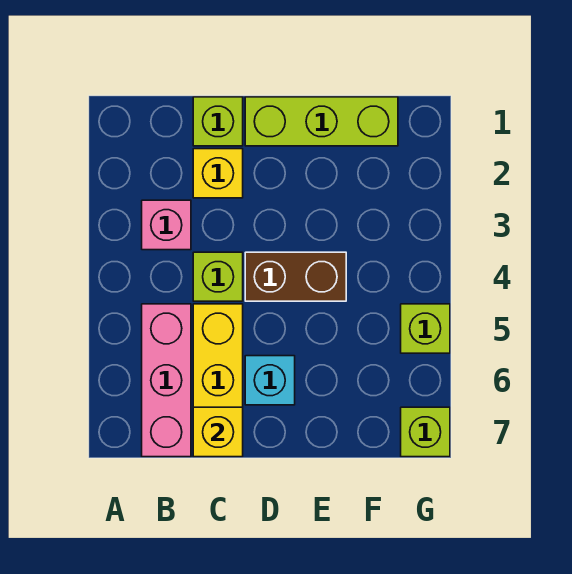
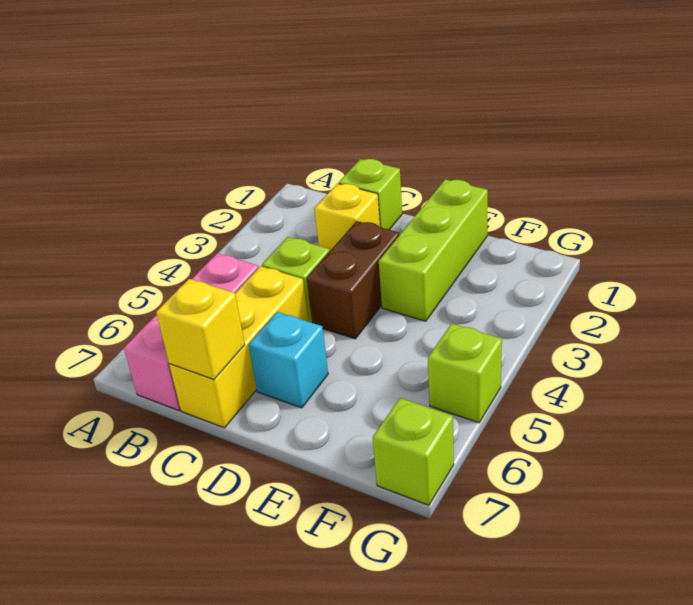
pink brick B3 level 1 -> none
lime brick D1:F1 level 1 -> lime brick E1:E3 level 1
brown brick D4:E4 level 1 -> brown brick D3:D4 level 1

